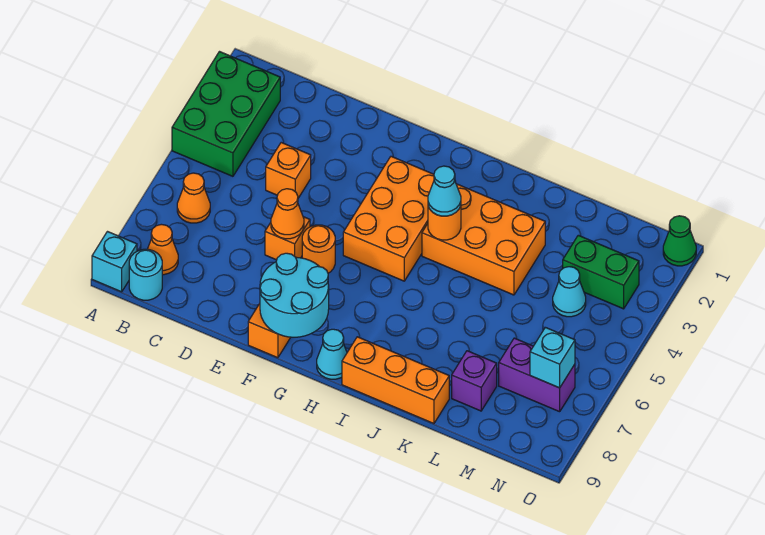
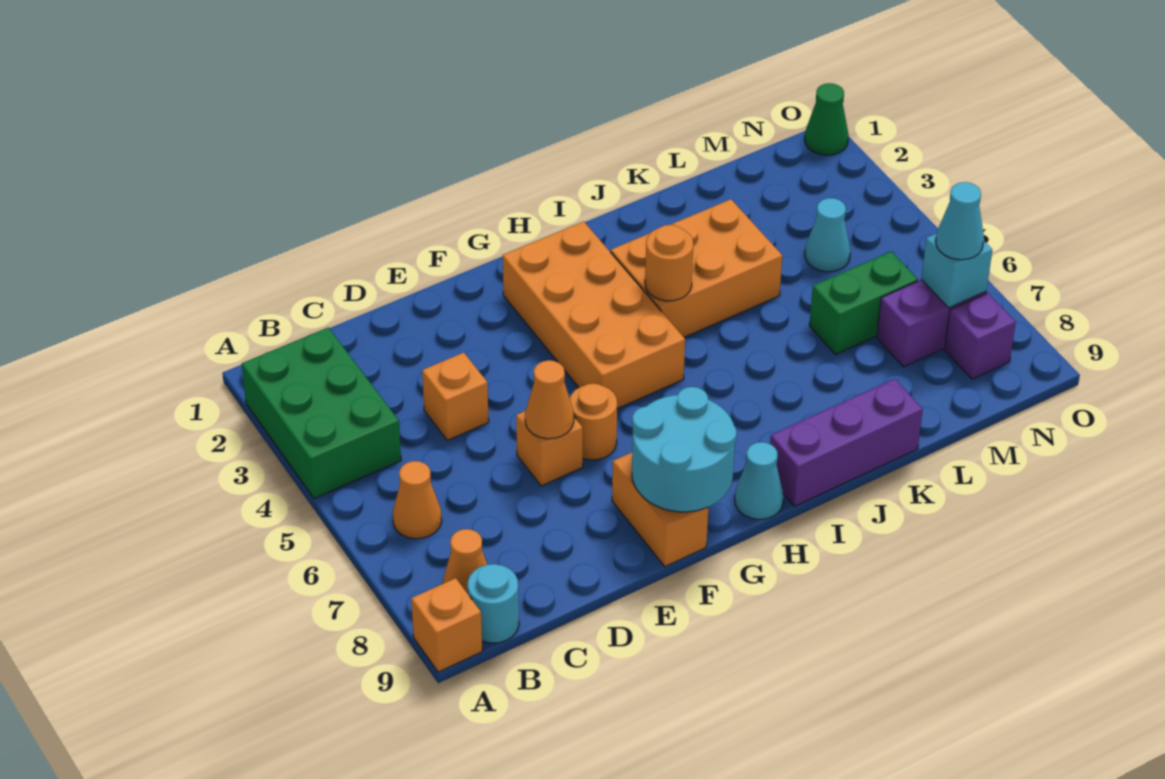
cyan brick A9 level 1 -> orange brick A9 level 1
orange brick G3:H5 level 1 -> orange brick G2:H5 level 1
cyan cone I4 level 3 -> cyan cone N7 level 3
orange brick I9:K9 level 1 -> purple brick I9:K9 level 1
purple brick L8 level 1 -> purple brick N8 level 1
green brick M3:N3 level 1 -> green brick L6:M6 level 1

